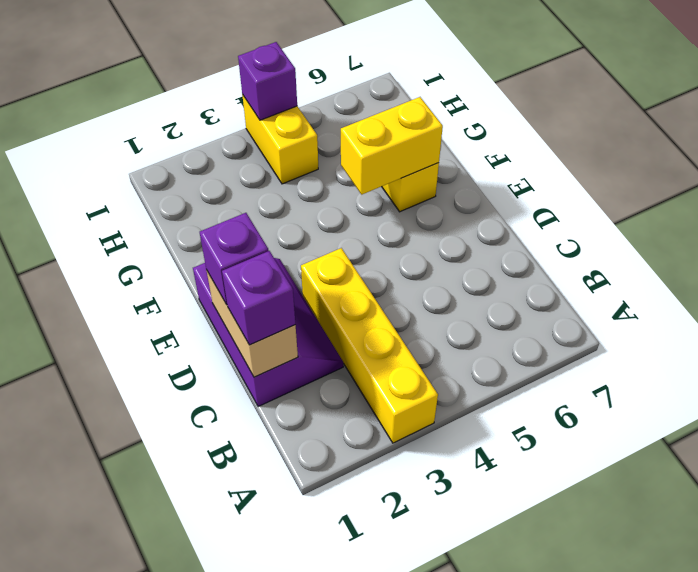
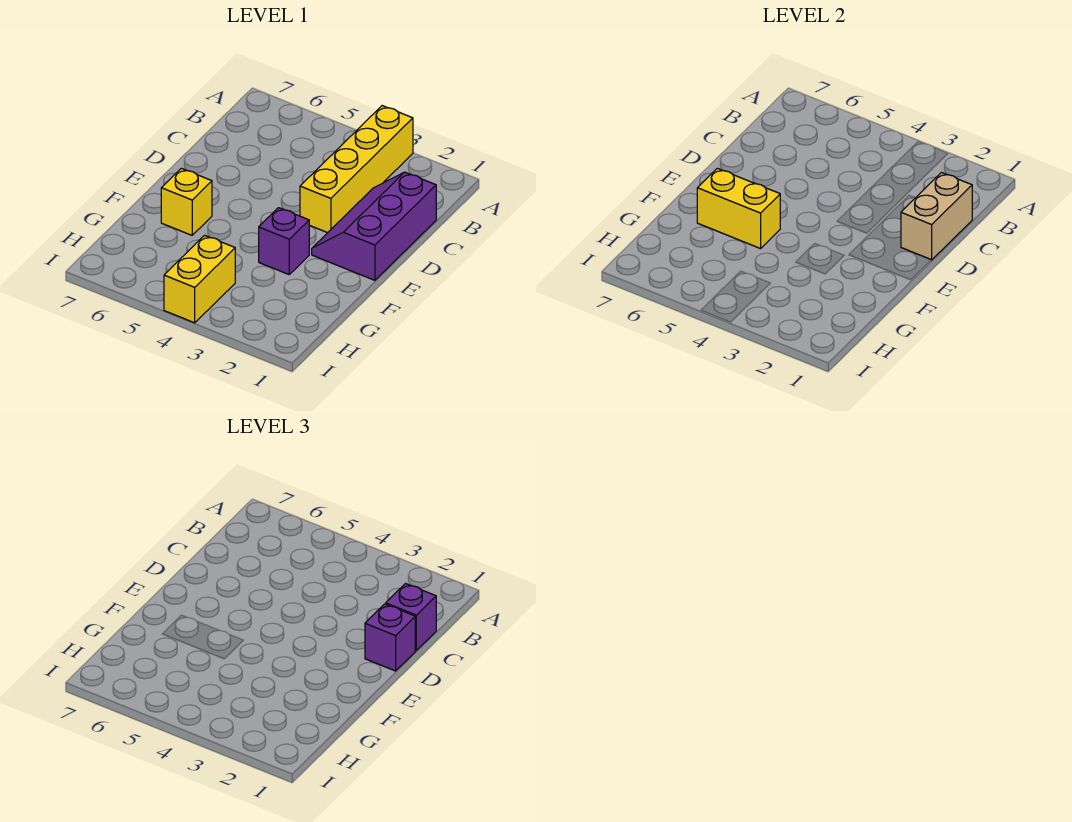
purple brick I4 level 2 -> purple brick F3 level 1

